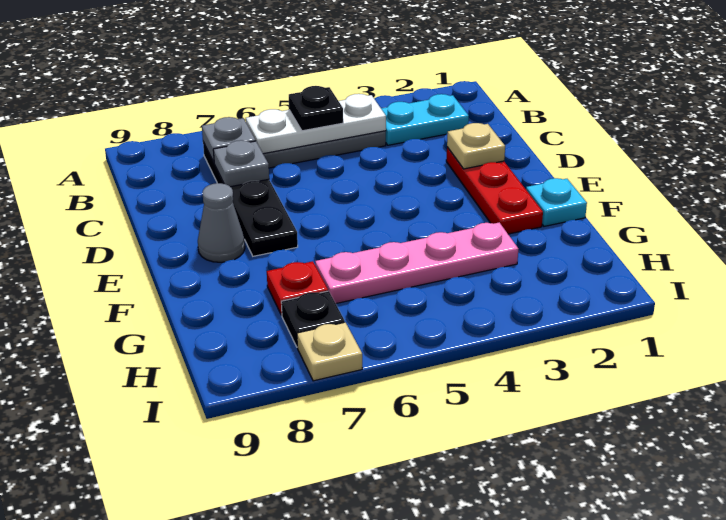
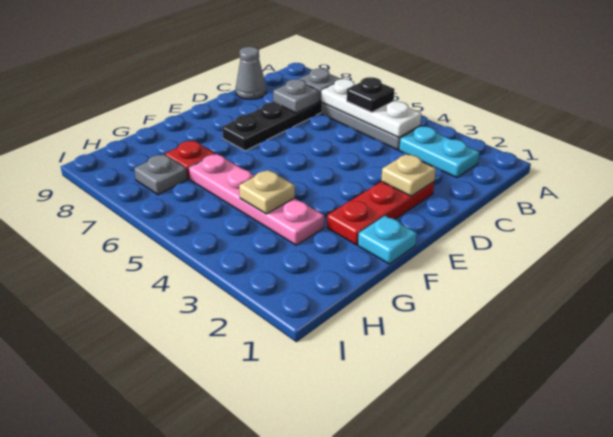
grey cone E8 level 1 -> grey cone C9 level 1
black plate H7 level 1 -> grey plate H7 level 1
tan plate I7 level 1 -> tan plate G4 level 2

